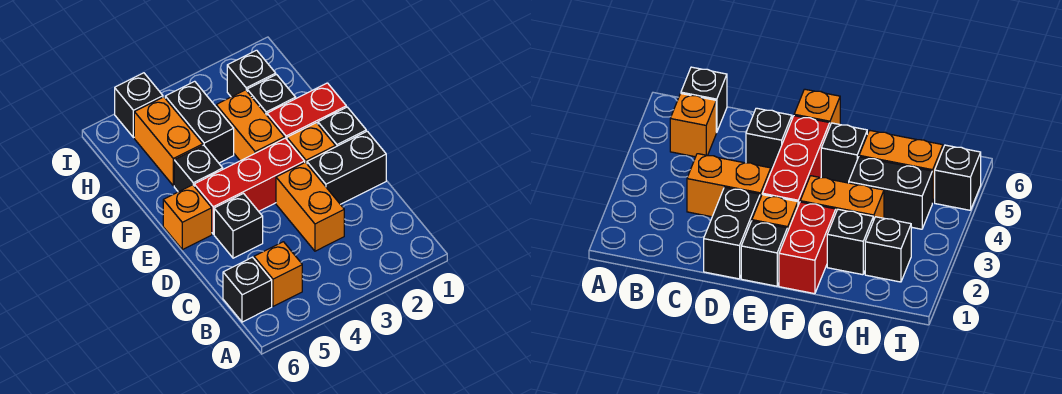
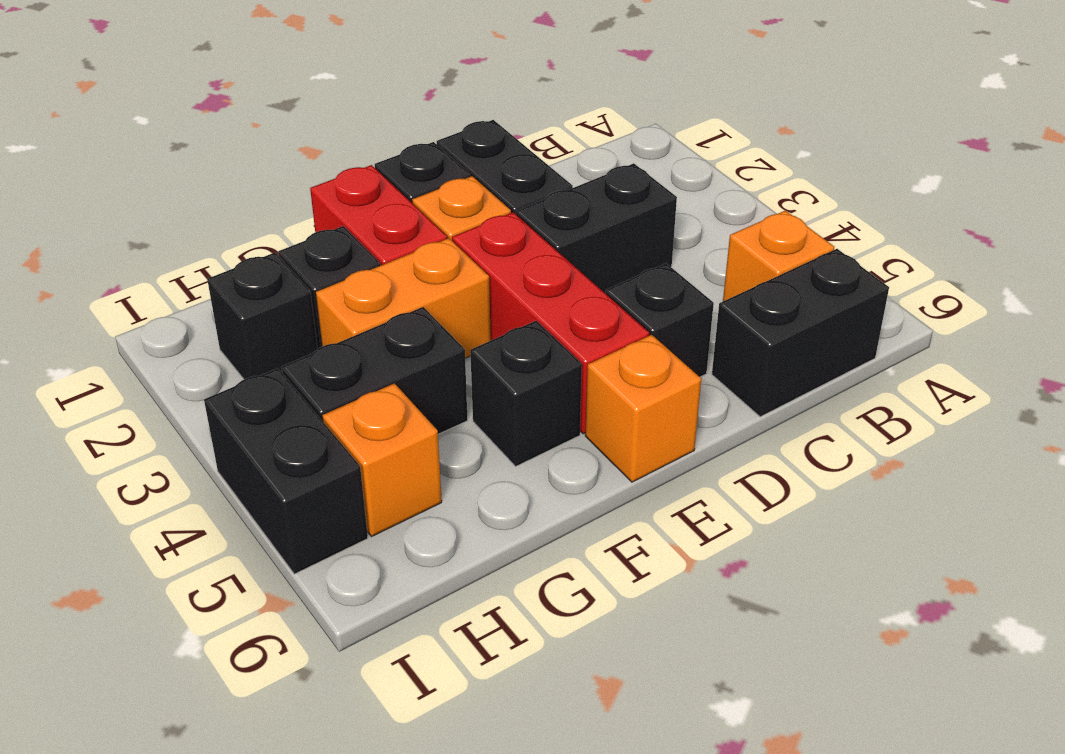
black brick B6 level 1 -> black brick B6:C6 level 1
orange brick C3:D3 level 1 -> black brick C3:D3 level 1
orange brick G5:H5 level 1 -> orange brick H5 level 1
black brick I5 level 1 -> black brick I4:I5 level 1

